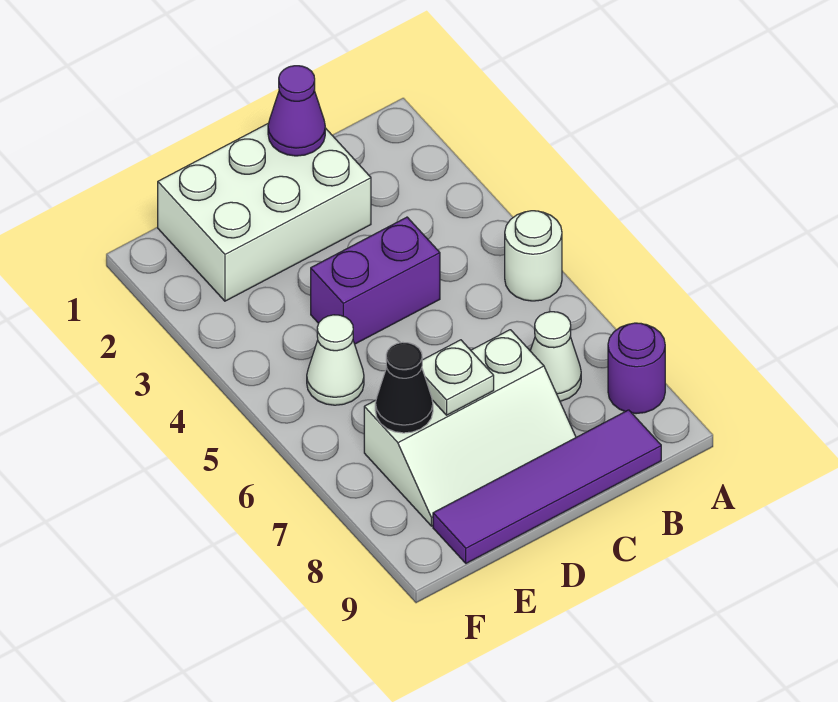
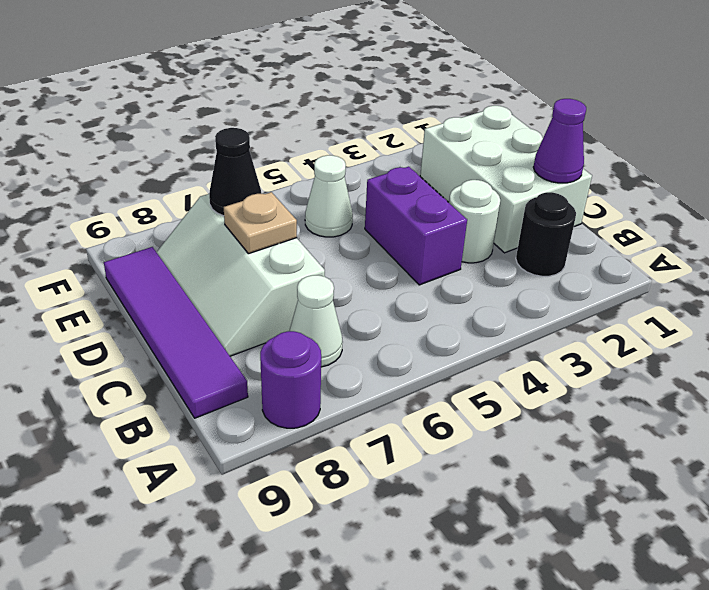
white round brick A5 level 1 -> white round brick C3 level 1
none -> black round brick B2 level 1
white plate D7 level 2 -> tan plate D7 level 2

